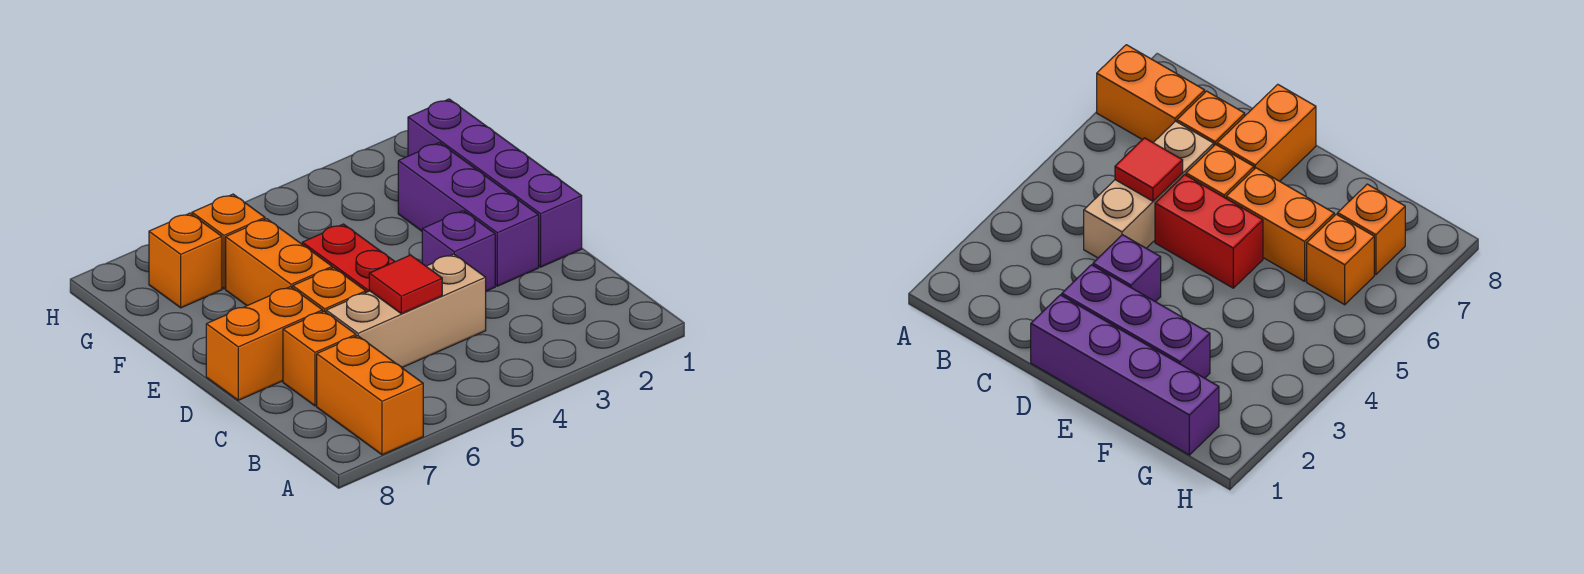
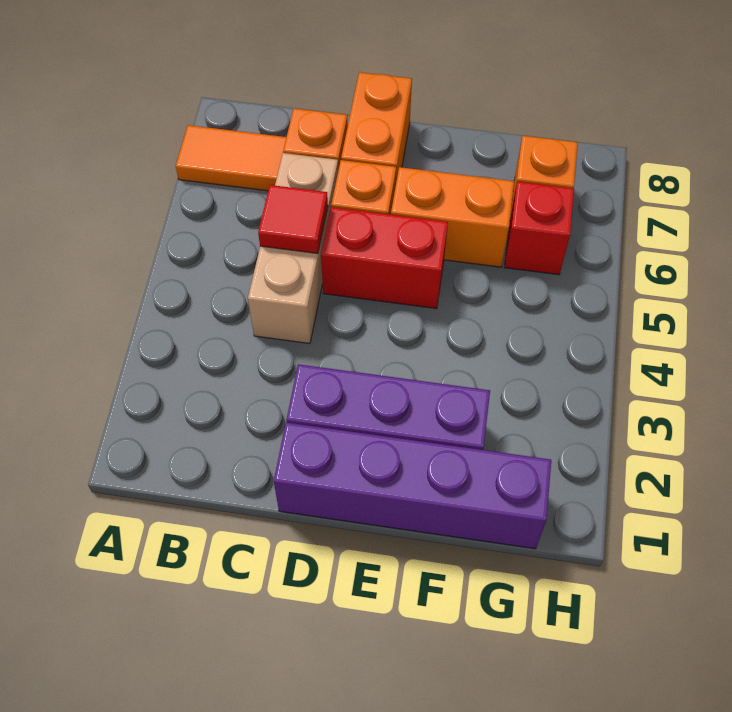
orange brick A7:B7 level 1 -> orange tile A7:B7 level 1
purple brick D3 level 1 -> none
orange brick G6 level 1 -> red brick G6 level 1

